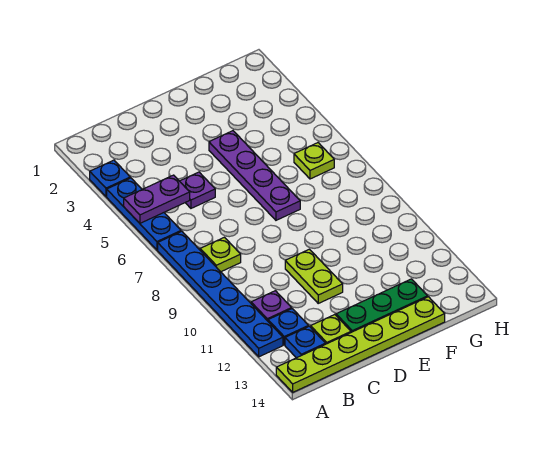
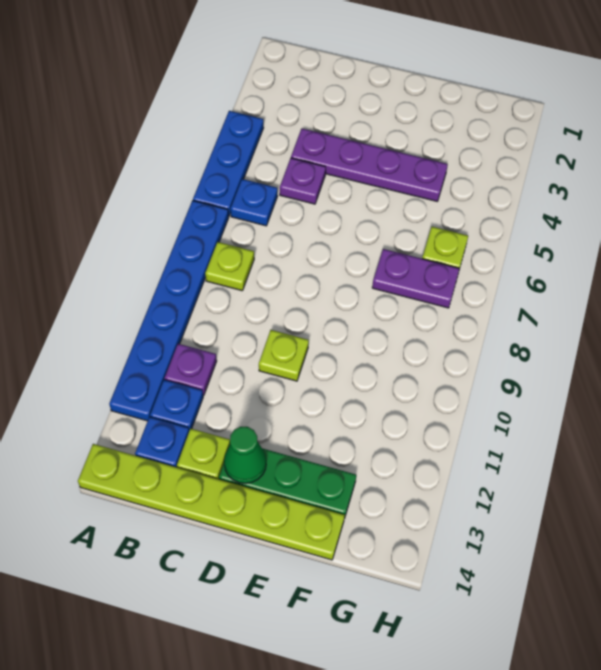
blue plate A3 level 1 -> blue plate B6 level 1
purple plate A5:B5 level 2 -> purple plate F7:G7 level 1
lime plate D10:D11 level 1 -> lime plate D10 level 1
none -> green cone D13 level 2
purple plate E4:E7 level 1 -> purple plate C4:F4 level 1

